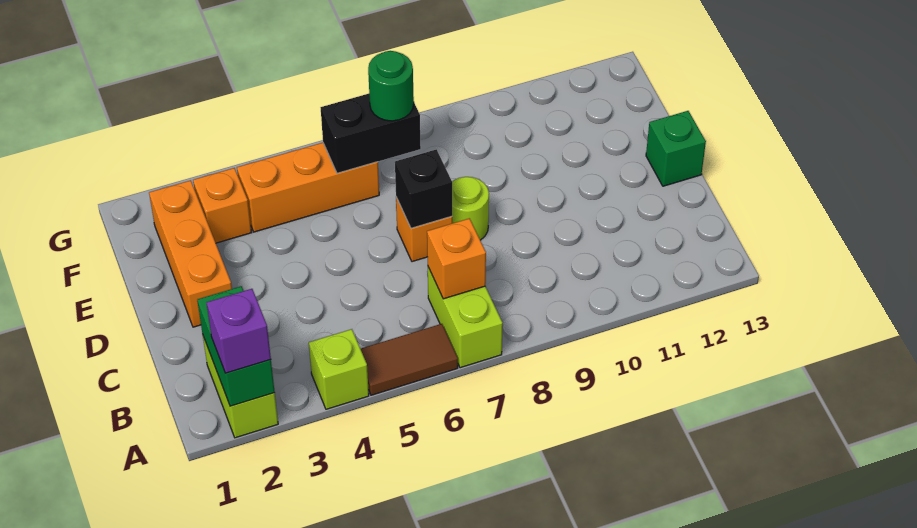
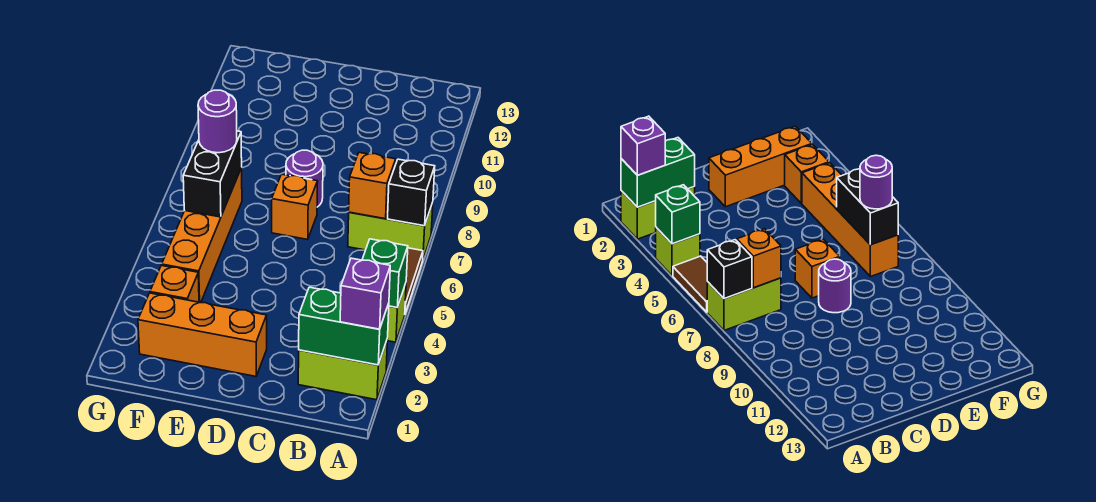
black brick D7 level 2 -> black brick A7 level 2
lime round brick D8 level 1 -> purple round brick D8 level 1
green brick D13 level 1 -> green brick A4 level 2
orange brick F4:F6 level 1 -> orange brick F4:F7 level 1
green round brick F7 level 3 -> purple round brick F7 level 3

